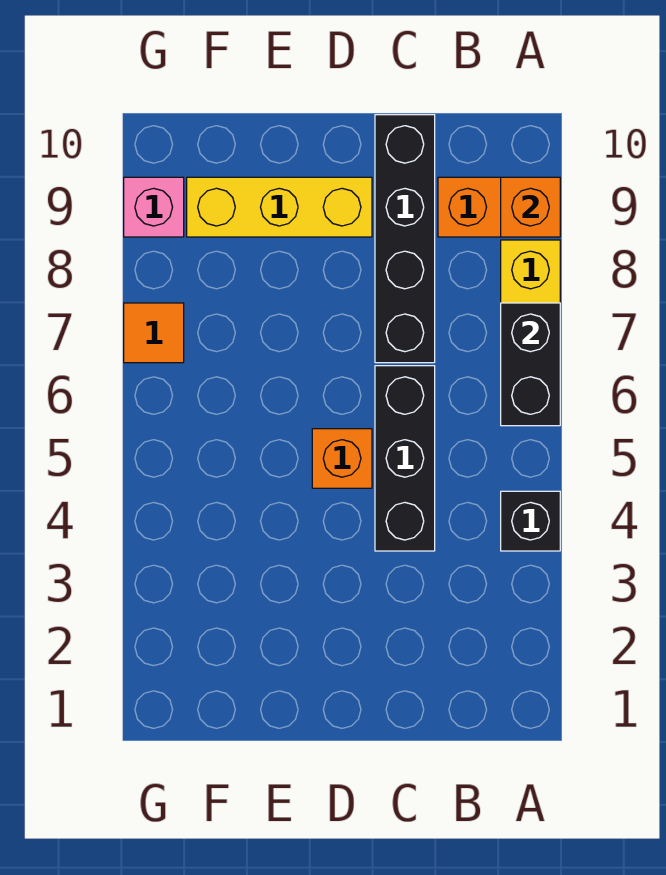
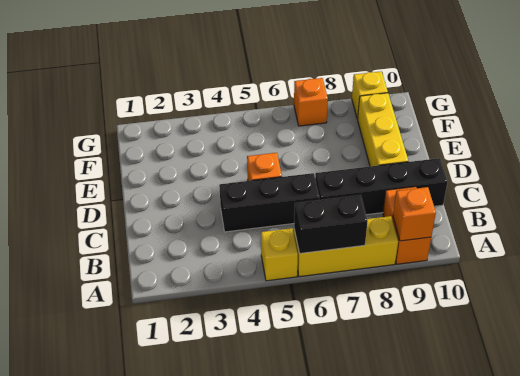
black brick A4 level 1 -> none
none -> yellow brick A5 level 1
orange tile G7 level 1 -> orange brick G7 level 1
pink brick G9 level 1 -> yellow brick G9 level 1

